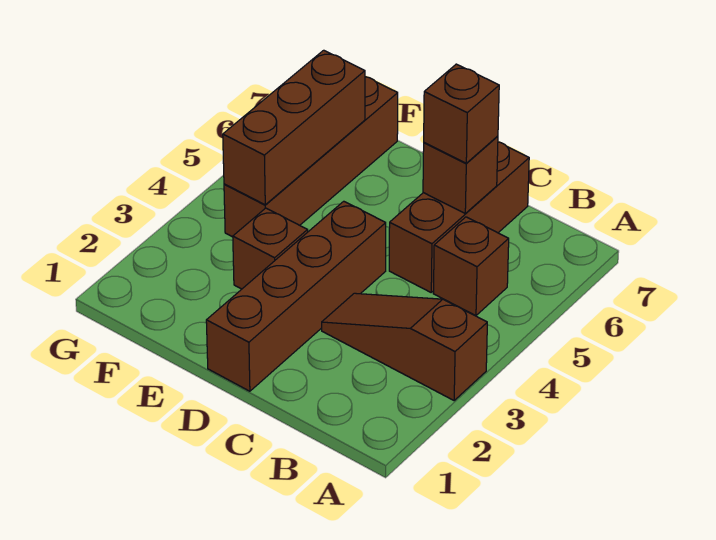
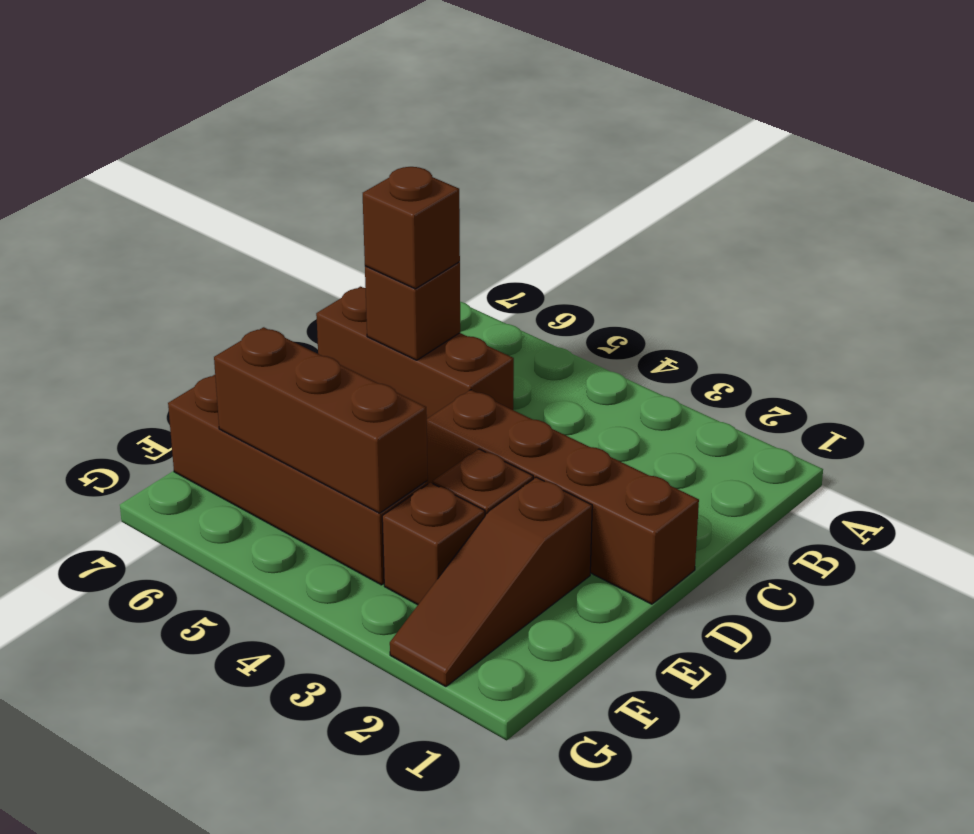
brown slope A3:C3 level 1 top A -> brown slope E2:G2 level 1 top E
brown brick B5 level 1 -> brown brick F3 level 1

